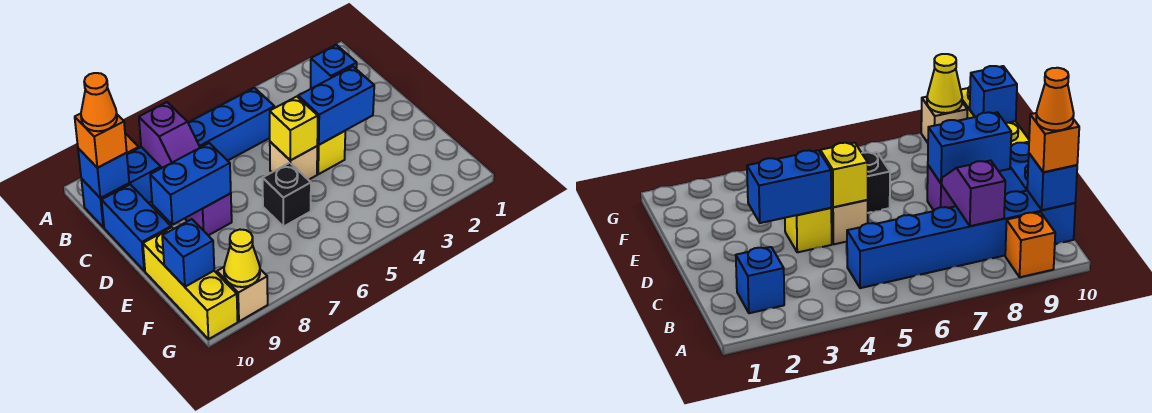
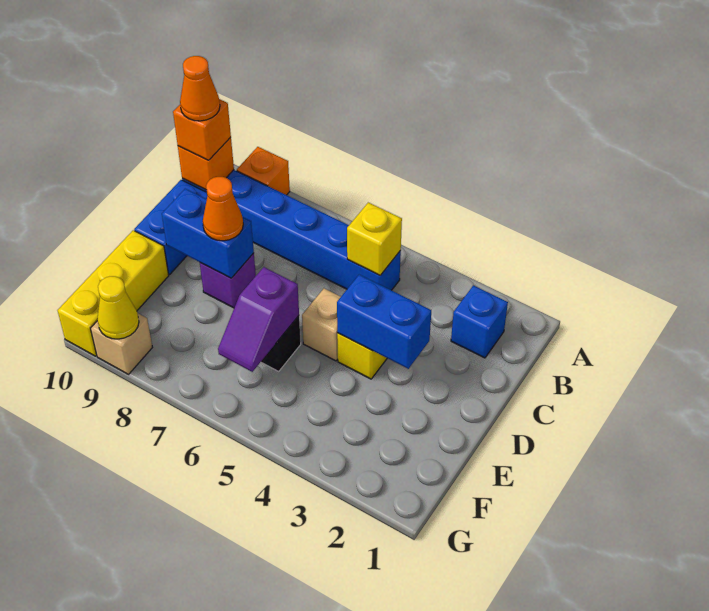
purple slope B8:C8 level 2 top B -> purple slope E6:F6 level 2 top E
blue brick B10 level 2 -> orange brick B10 level 2
yellow brick D5 level 2 -> yellow brick B5 level 2
none -> orange cone D8 level 3
blue brick F10 level 2 -> none

